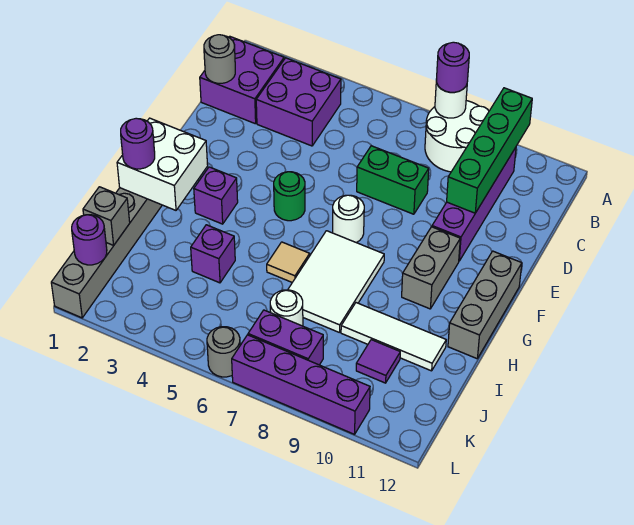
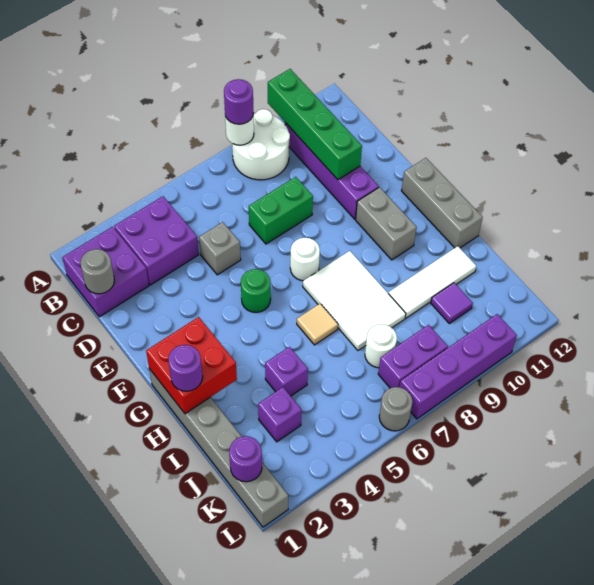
white brick G1:H2 level 2 -> red brick G1:H2 level 2
purple brick G3 level 1 -> purple brick J3 level 1
grey brick J1 level 2 -> grey brick D5 level 1

